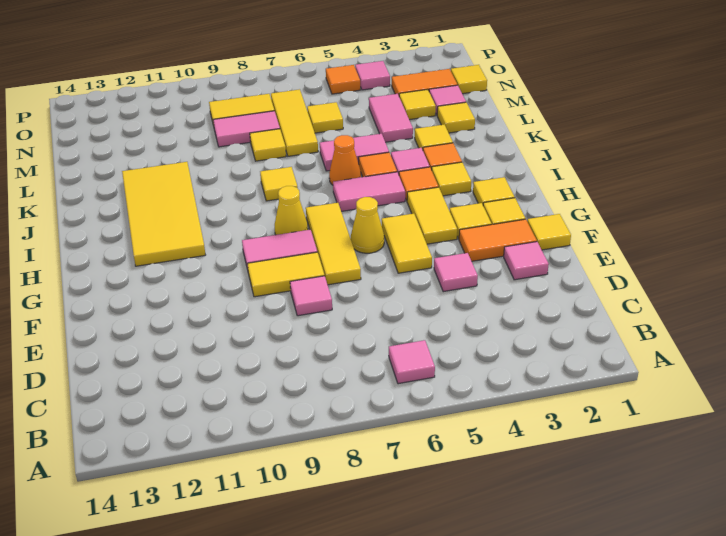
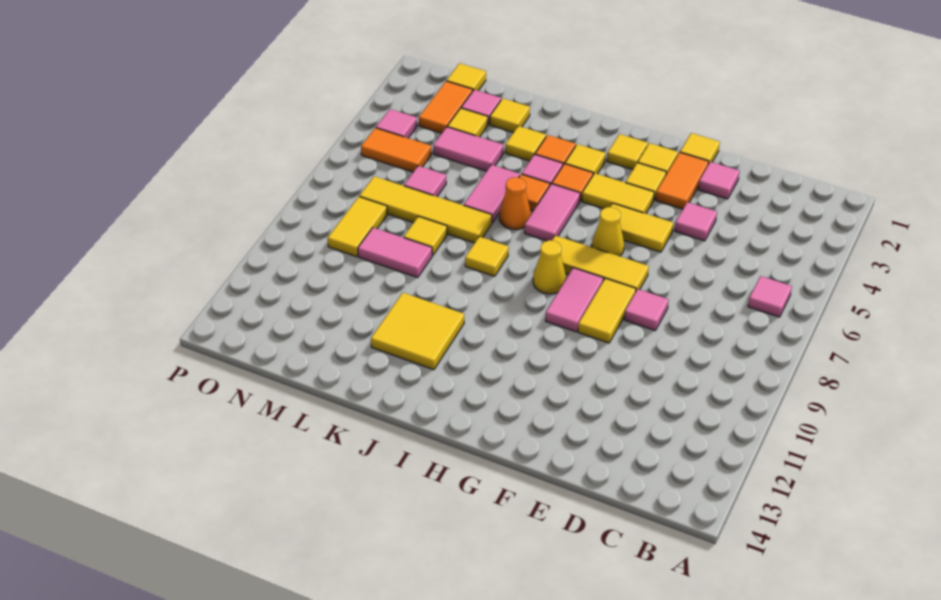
yellow tile H11:K12 level 1 -> yellow tile J11:K12 level 1
yellow tile L7:N7 level 1 -> yellow tile K7:N7 level 1
yellow tile M6 level 1 -> pink tile M6 level 1
pink tile M8:M9 level 1 -> pink tile L9:M9 level 1
orange tile O5 level 1 -> orange tile N5:O5 level 1

